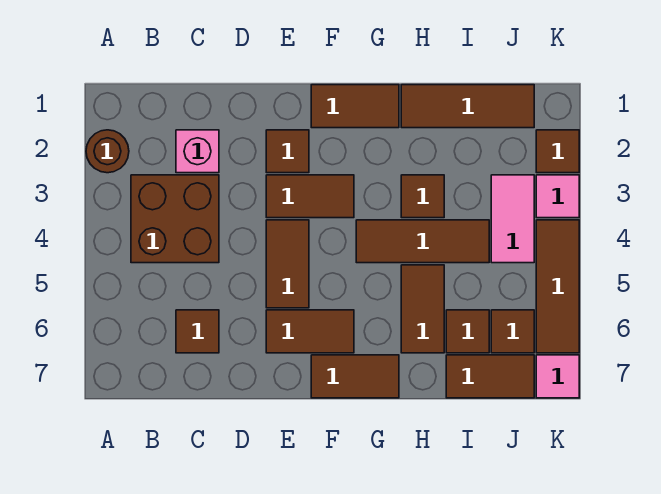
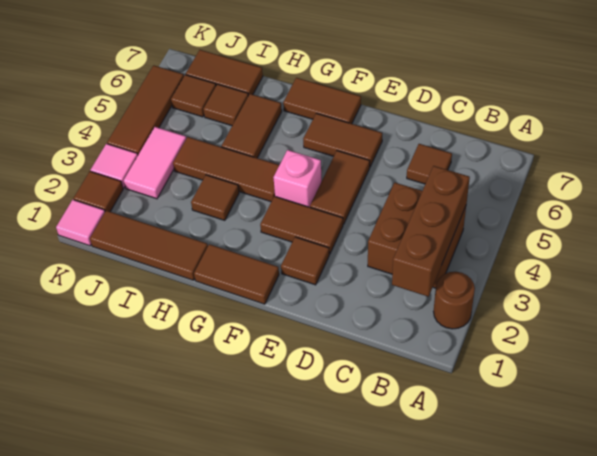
none -> brown brick B2:B4 level 2
pink brick C2 level 1 -> pink brick F4 level 1
pink tile K7 level 1 -> pink tile K1 level 1

